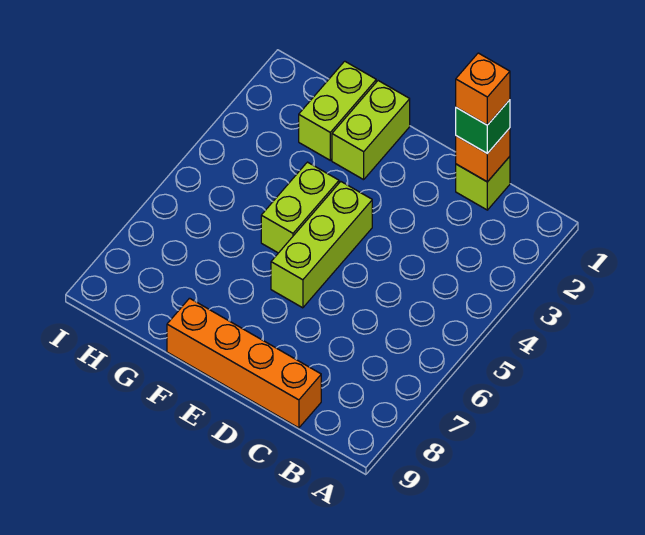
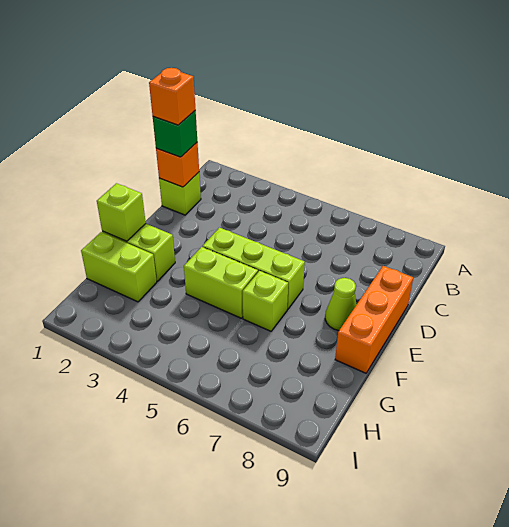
orange brick C9:F9 level 1 -> orange brick D9:F9 level 1
none -> lime cone E8 level 1
none -> lime brick F1 level 2
none -> lime brick F6 level 1

